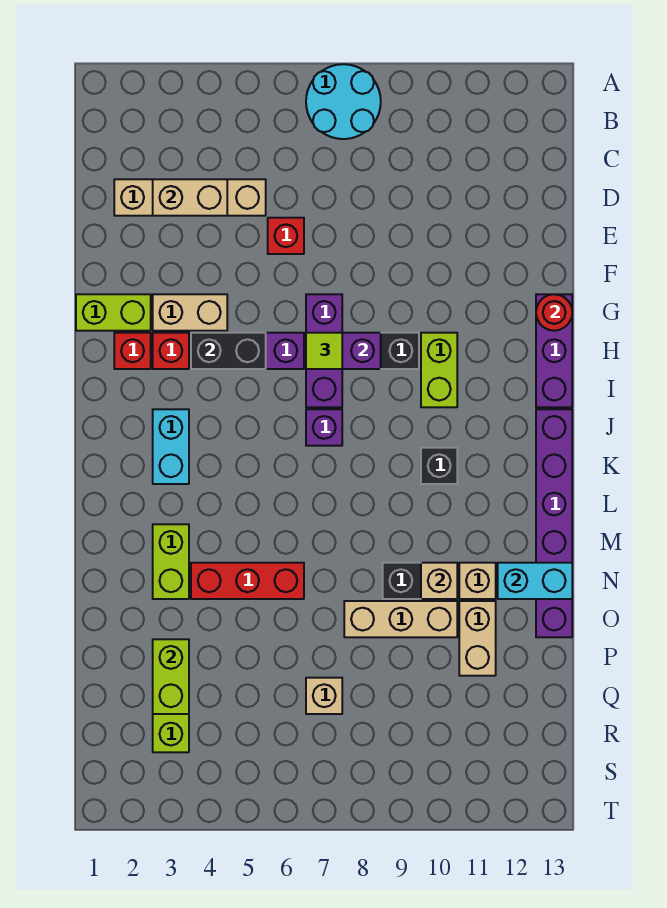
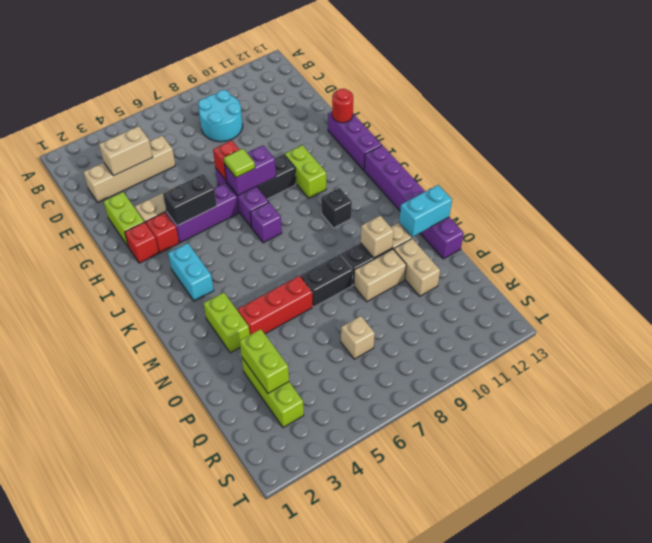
cyan round brick A7:B8 level 1 -> cyan round brick C8:D9 level 1
red brick E6 level 1 -> red brick G7 level 2
lime brick G1:G2 level 1 -> lime brick F2:G2 level 1
none -> black brick N7:N8 level 1
tan brick O8:O10 level 1 -> tan brick O9:O10 level 1

